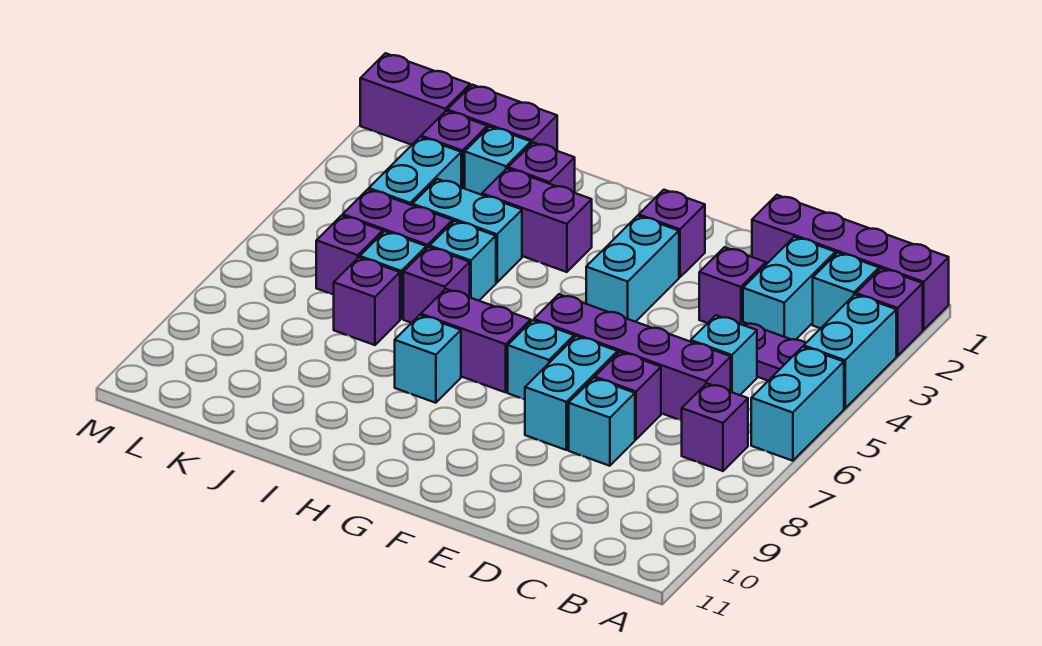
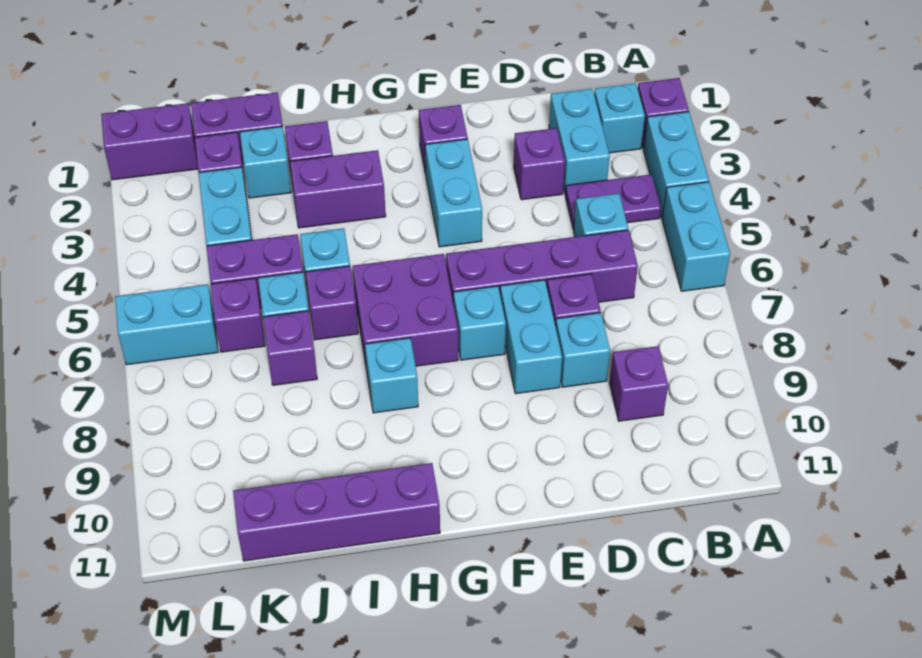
purple brick A1:D1 level 1 -> purple brick H11:K11 level 1
purple brick B7 level 1 -> purple brick C9 level 1
purple brick G7:H7 level 1 -> purple brick G6:H7 level 1
cyan brick I4:J4 level 1 -> cyan brick L6:M6 level 1

